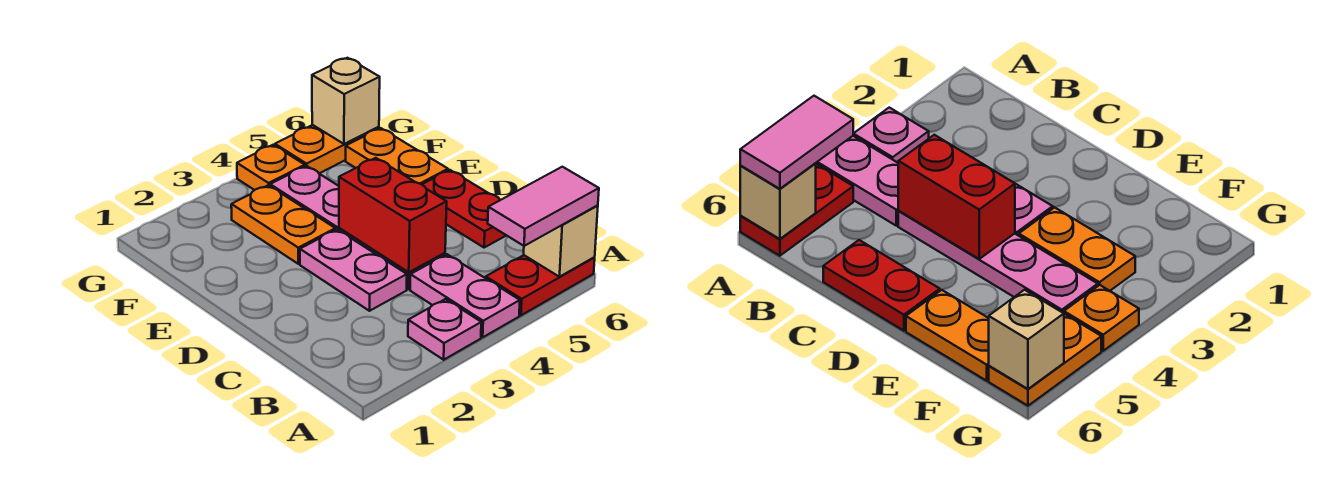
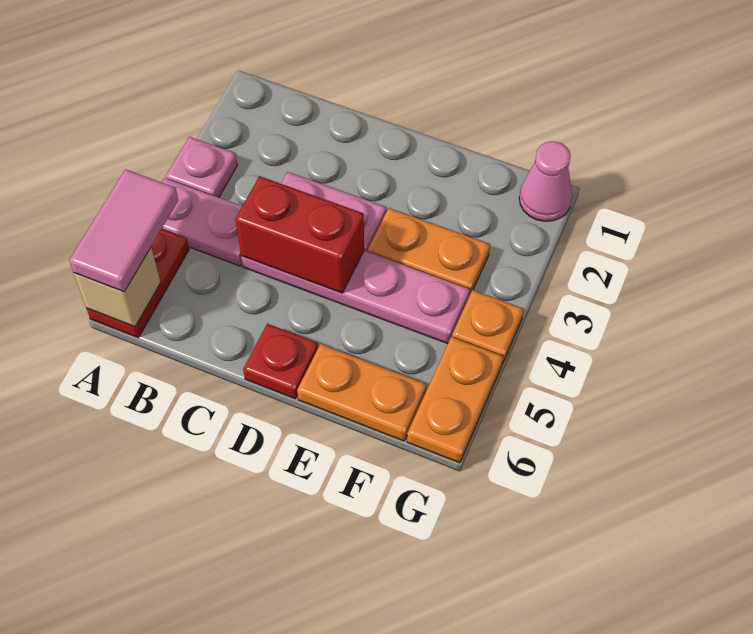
red plate C6:D6 level 1 -> red plate D6 level 1
none -> pink cone G1 level 1
tan brick G6 level 2 -> none

